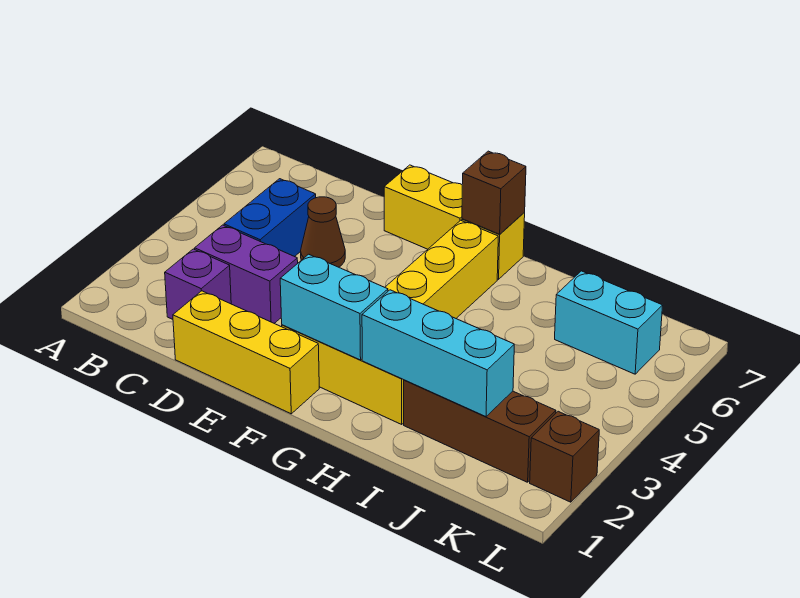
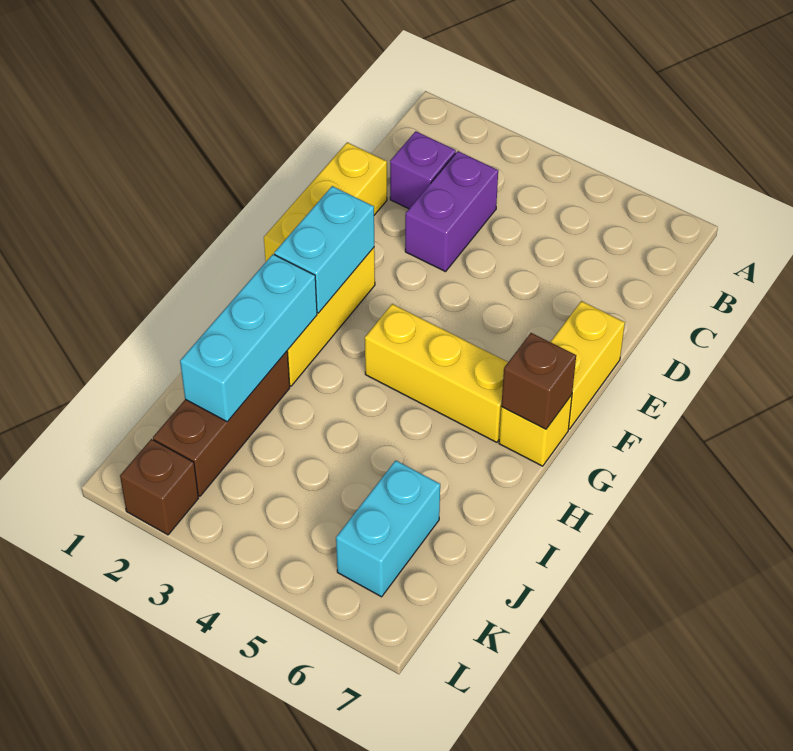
blue brick C4:C5 level 1 -> none
brown cone D5 level 1 -> none

